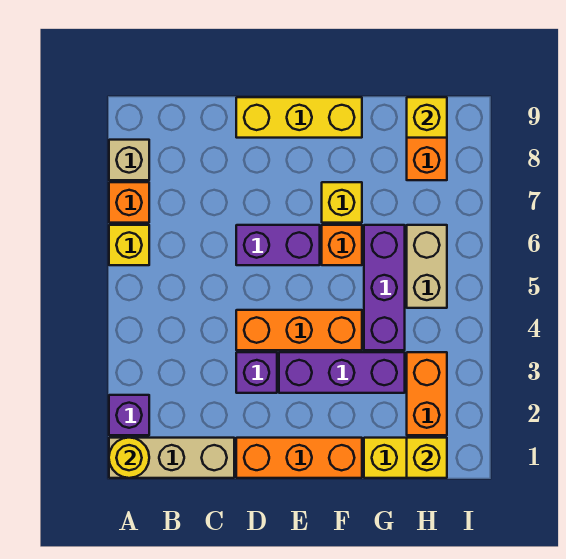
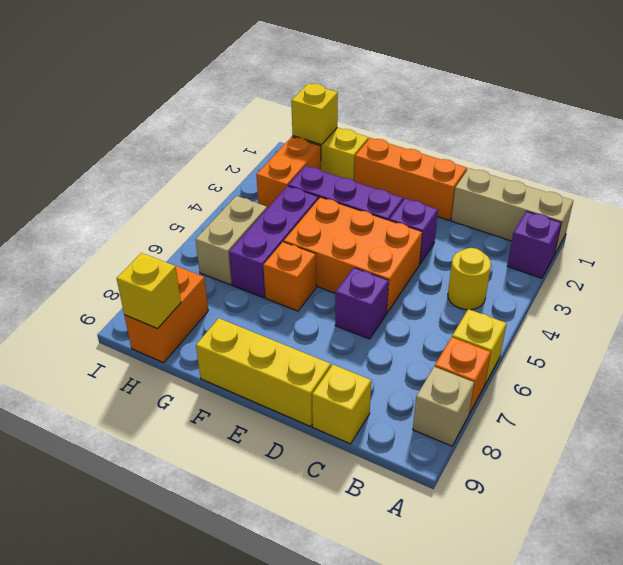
yellow round brick A1 level 2 -> yellow round brick B4 level 1
orange brick D4:F4 level 1 -> orange brick D4:F5 level 1
purple brick D6:E6 level 1 -> purple brick D6 level 1
yellow brick F7 level 1 -> yellow brick C9 level 1

